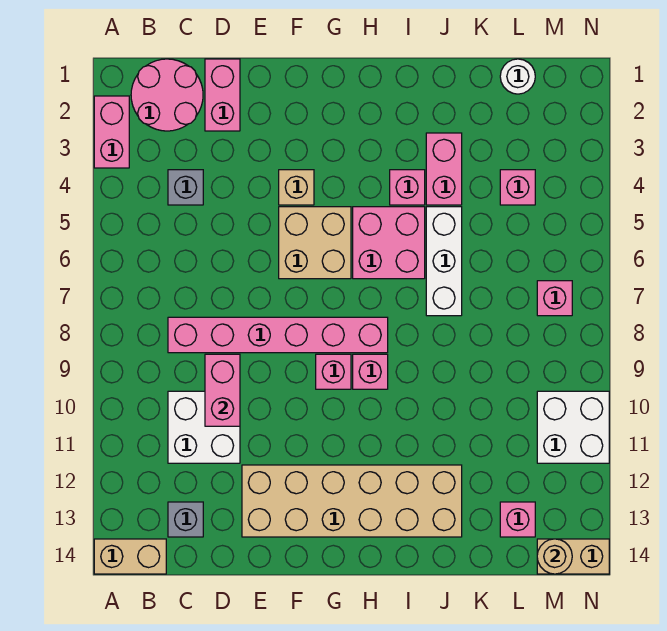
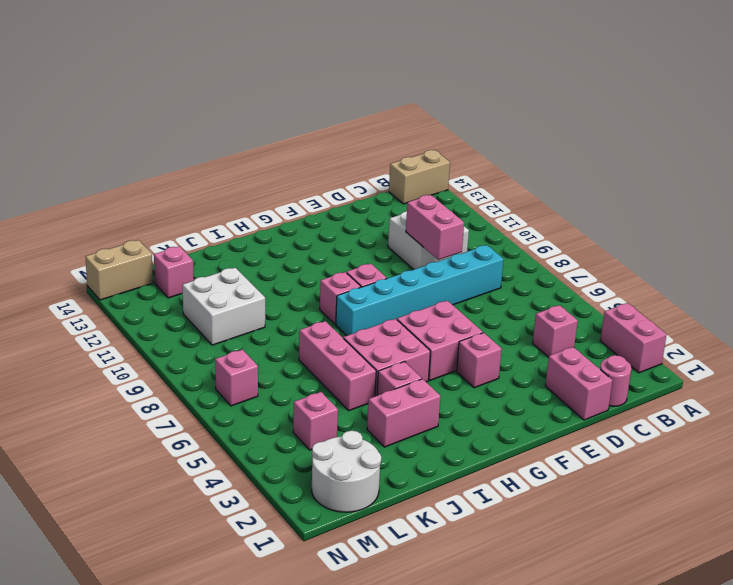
pink round brick B1:C2 level 1 -> pink round brick C1 level 1
grey brick C4 level 1 -> pink brick C4 level 1
pink brick C8:H8 level 1 -> cyan brick C8:H8 level 1
grey brick C13 level 1 -> none
tan brick E12:J13 level 1 -> none
tan brick F4 level 1 -> pink brick F4 level 1
tan brick F5:G6 level 1 -> pink brick F5:G6 level 1
pink brick J3:J4 level 1 -> pink brick I3:J3 level 1
white brick J5:J7 level 1 -> pink brick J5:J7 level 1
white round brick L1 level 1 -> white round brick L1:M2 level 1
white brick M10:N11 level 1 -> white brick K10:L11 level 1
tan round brick M14 level 2 -> none

